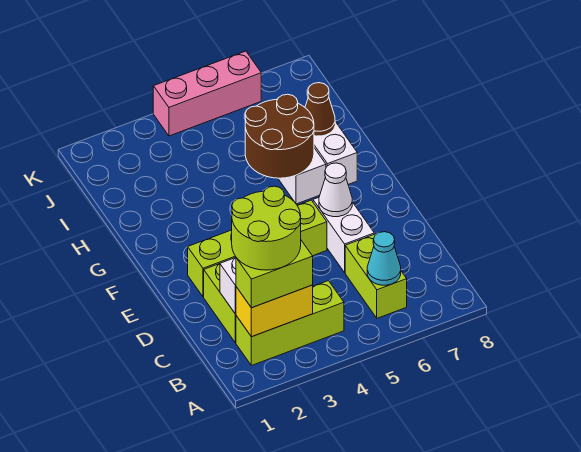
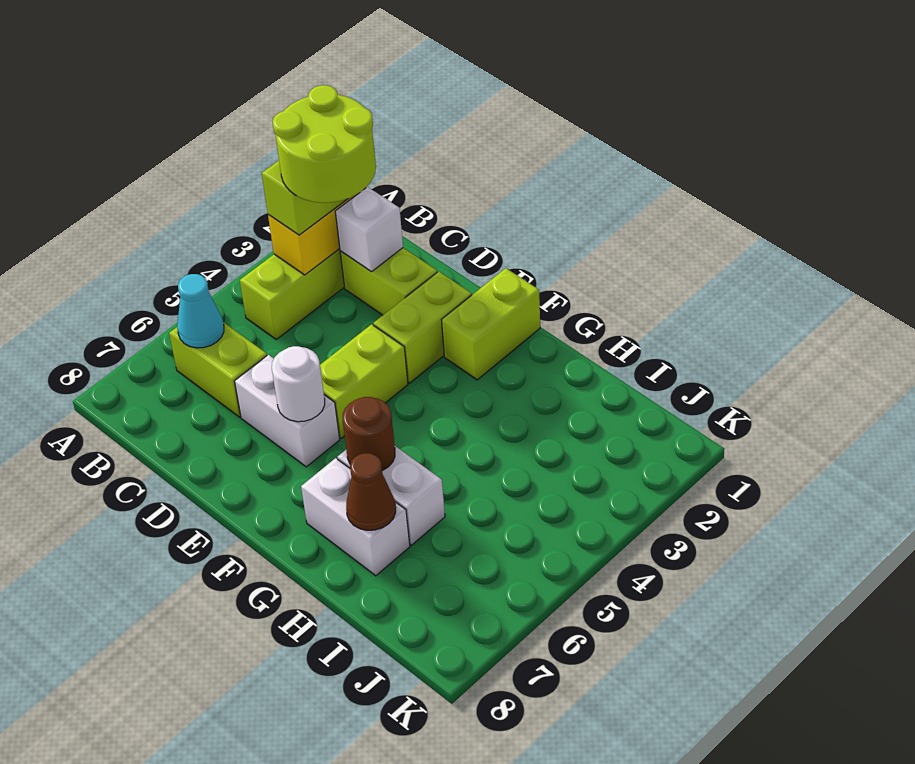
white cone E6 level 2 -> white round brick E6 level 2
none -> lime brick F1:F2 level 1
brown round brick G5:H6 level 2 -> brown round brick G6 level 2
pink brick K4:K6 level 1 -> none

